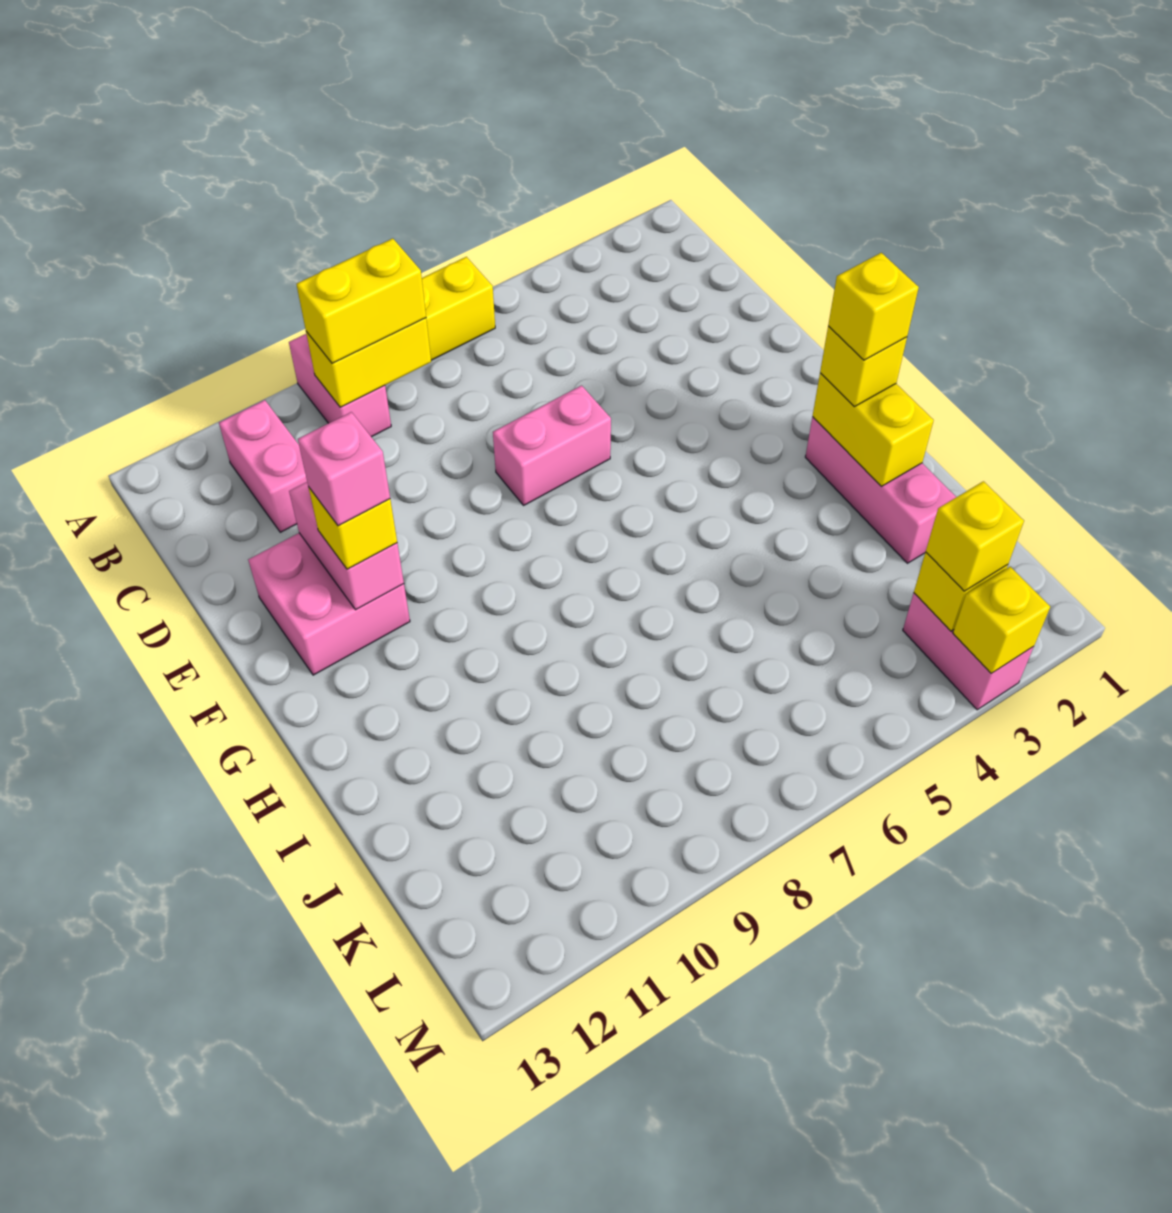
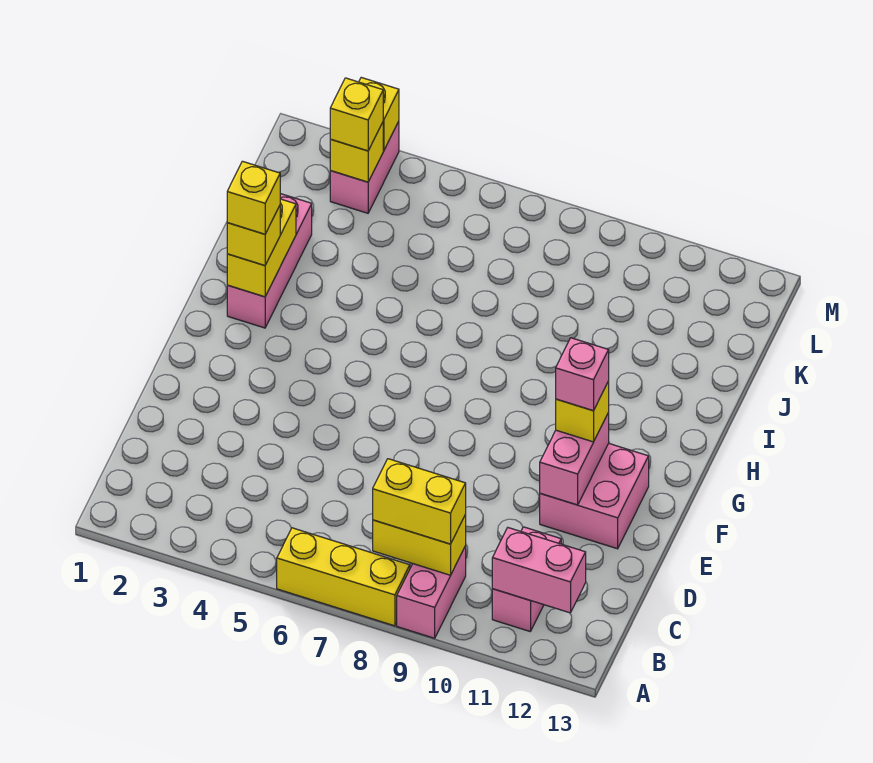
pink brick E6:E7 level 1 -> pink brick B11:B12 level 2

